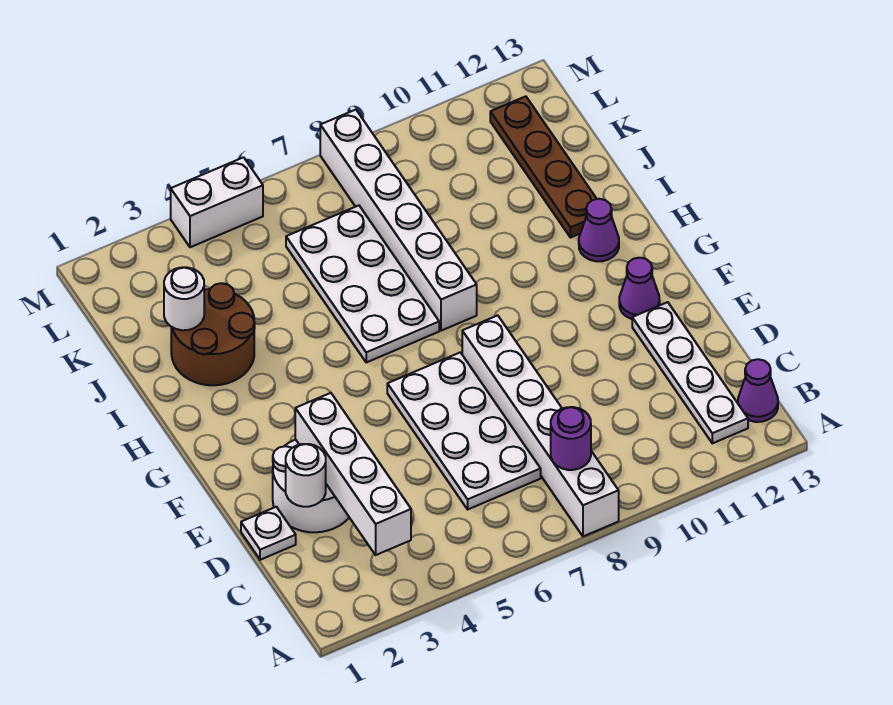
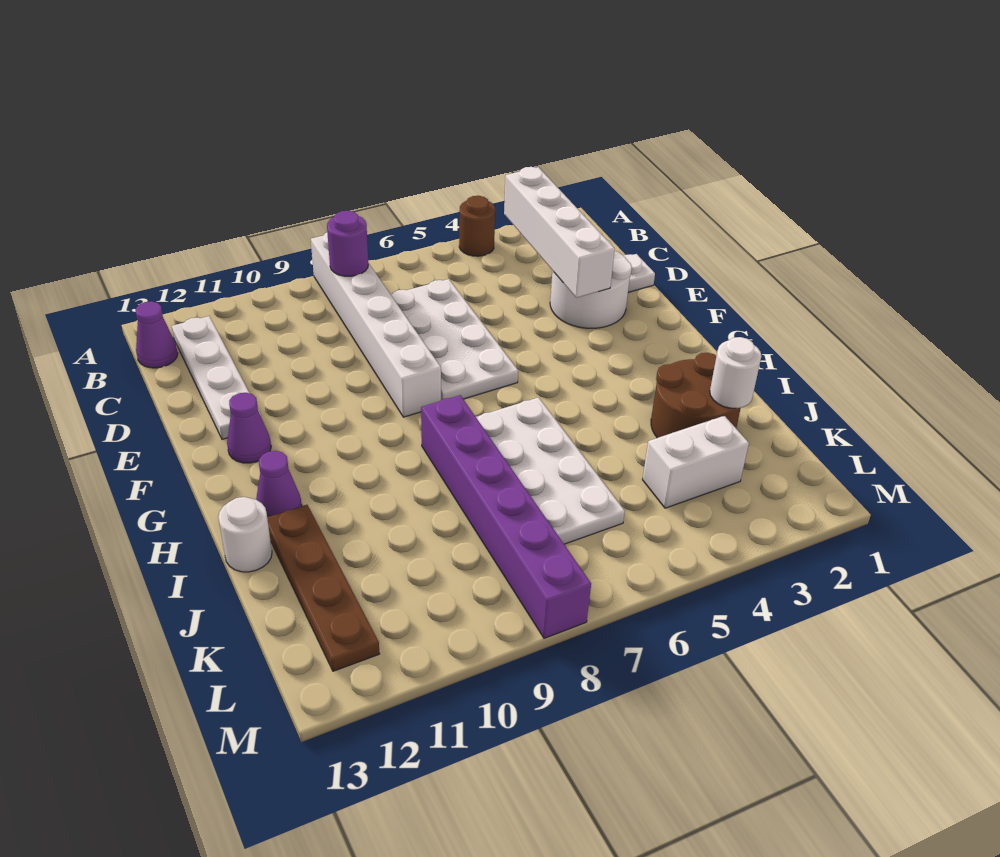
none -> brown round brick A4 level 1
white round brick D2 level 2 -> white round brick I13 level 1
white brick H8:M8 level 1 -> purple brick H8:M8 level 1
white brick M4:M5 level 1 -> white brick K3:K4 level 1

